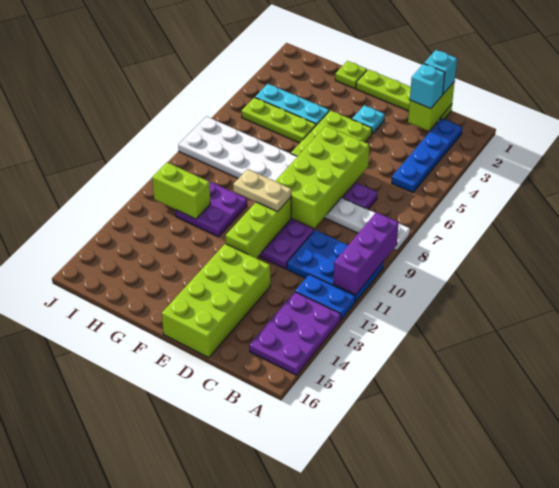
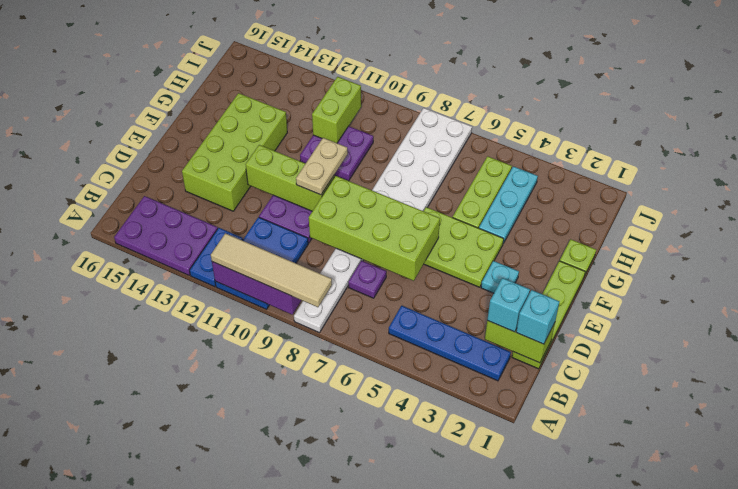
none -> tan tile A8:A11 level 3
lime brick D13:E16 level 1 -> lime brick D13:G14 level 1

